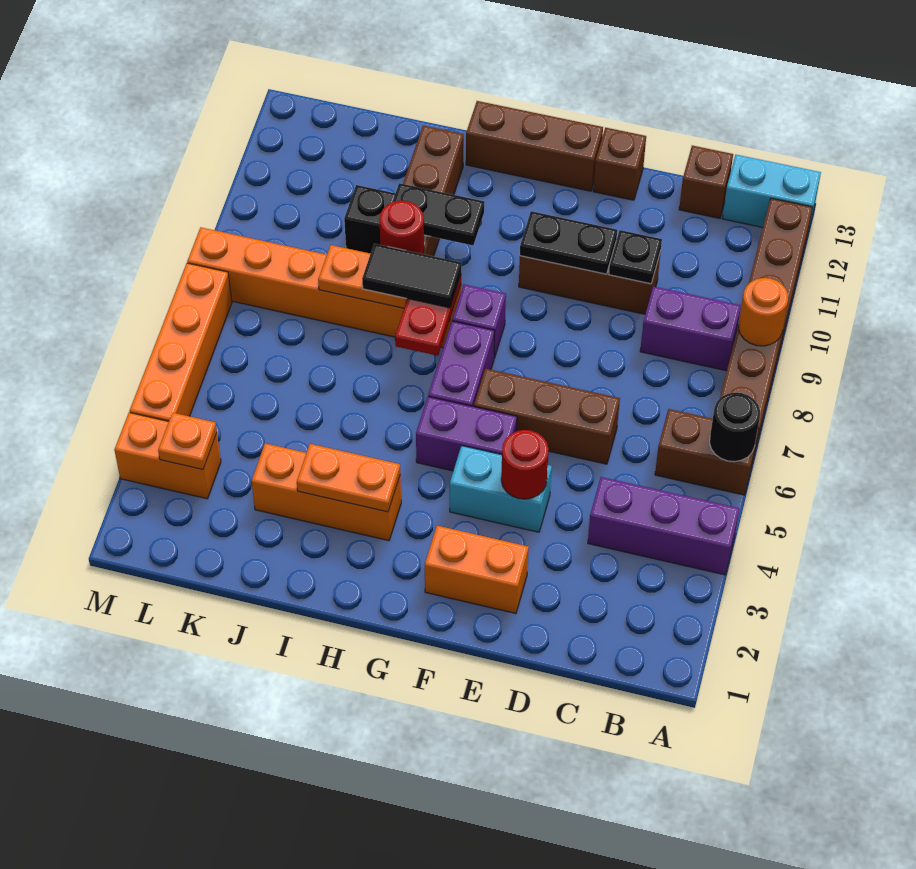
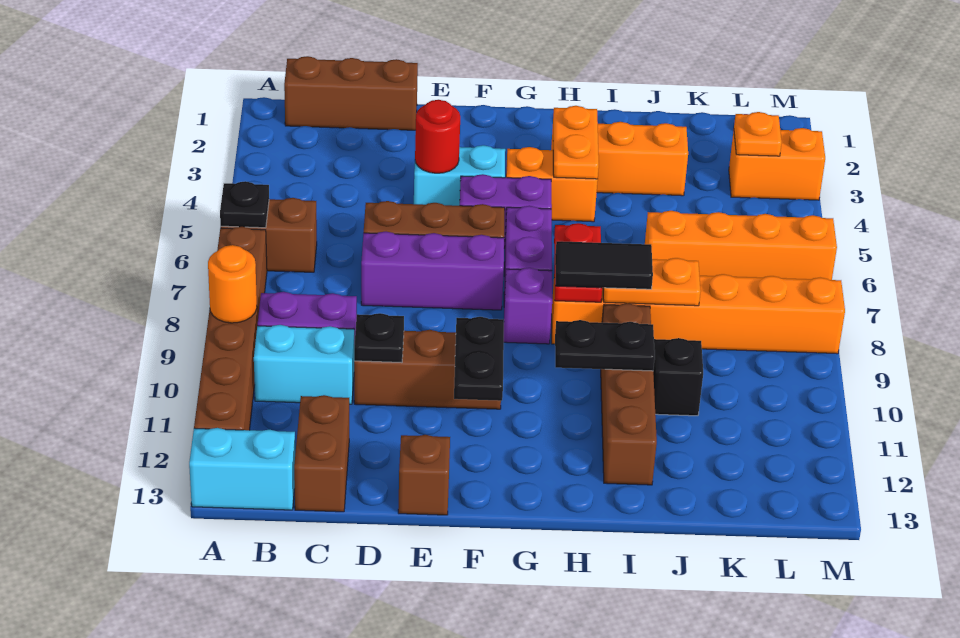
purple brick A4:C4 level 1 -> purple brick D7:F7 level 1
black round brick A6 level 2 -> black plate A6 level 2
none -> cyan brick B10:C10 level 1
brown brick C13 level 1 -> brown brick C12:C13 level 1
orange brick E2:F2 level 1 -> orange brick G4:H4 level 1
black plate E10:F10 level 2 -> black plate F10:F11 level 2
brown brick F13:H13 level 1 -> brown brick B1:D1 level 1
orange plate H3:I3 level 2 -> orange plate H3:H4 level 2
red round brick I9 level 2 -> none
orange brick M4:M7 level 1 -> orange brick J6:M6 level 1

